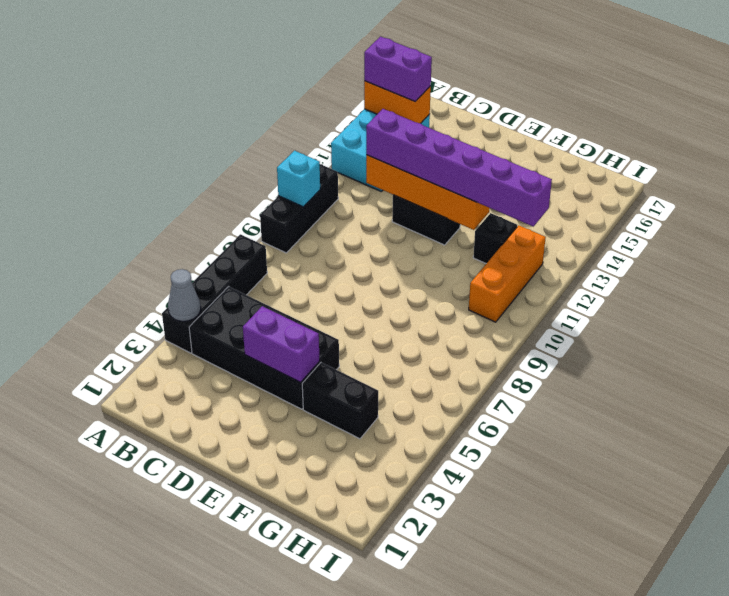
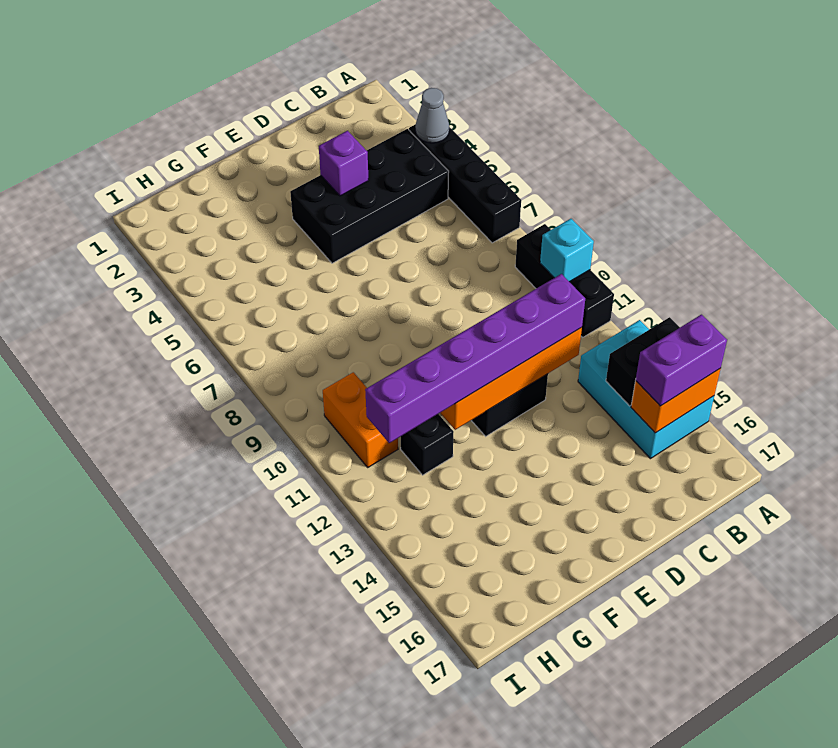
purple brick D4:E4 level 2 -> purple brick D4 level 2
black brick F4:G4 level 1 -> black brick A14:B14 level 2
orange brick H10:H12 level 1 -> orange brick H10:H11 level 1

